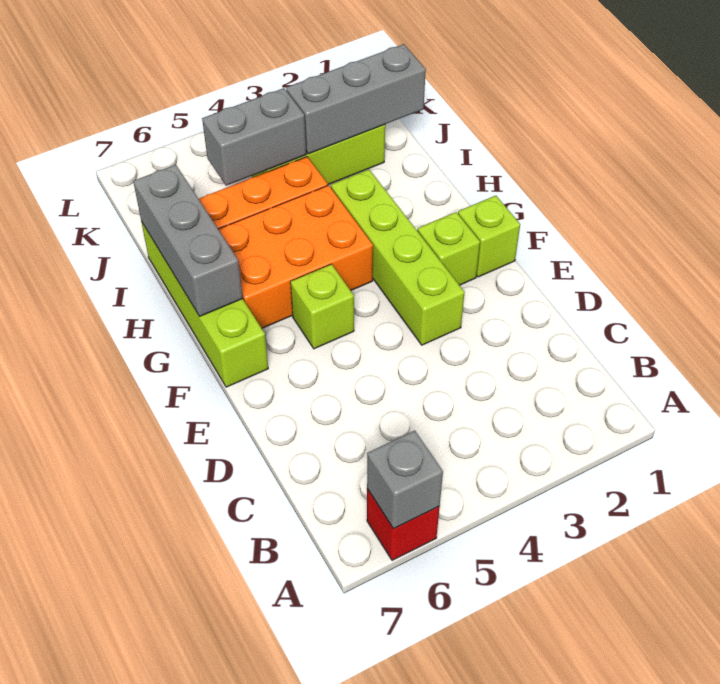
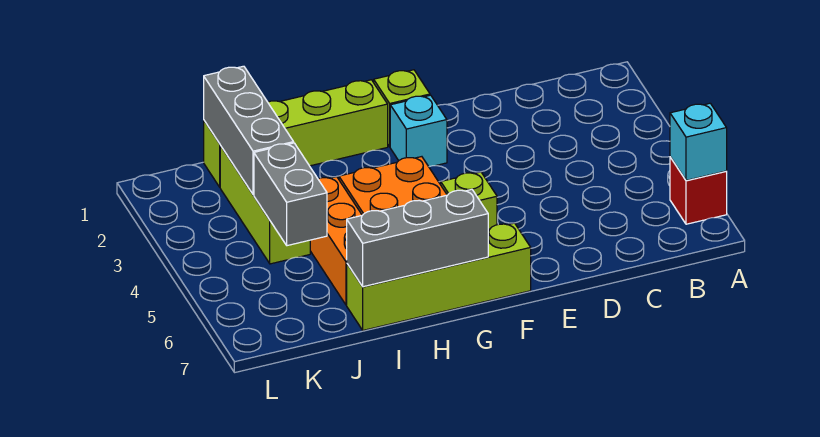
grey brick A6 level 2 -> cyan brick A6 level 2
lime brick E3:H3 level 1 -> lime brick G1:J1 level 1
lime brick F2 level 1 -> cyan brick F2 level 1

